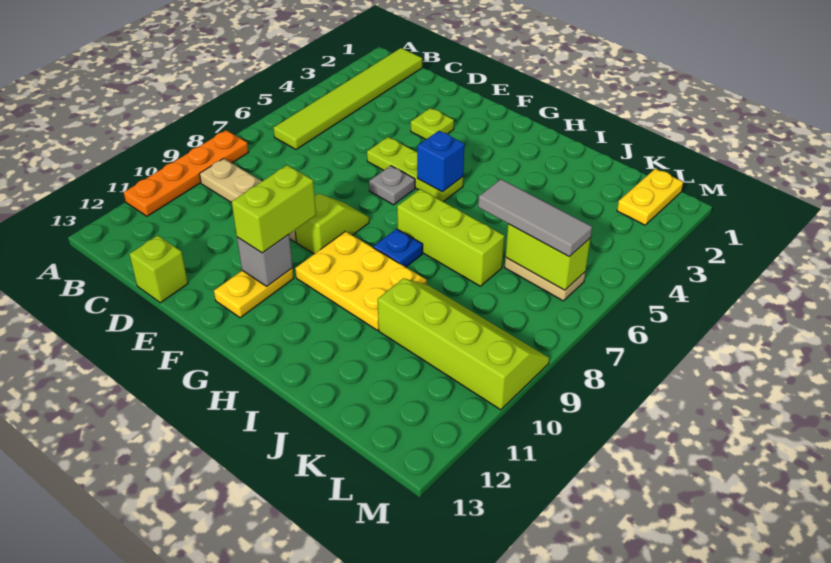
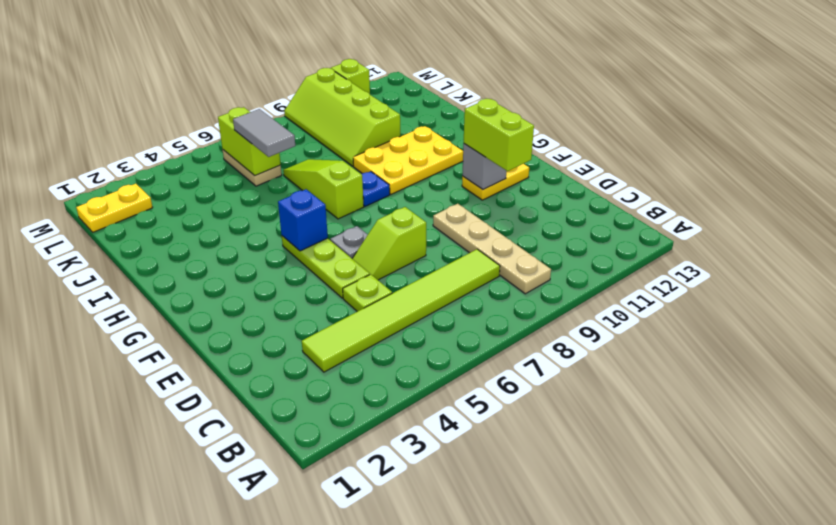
orange plate A8:A11 level 1 -> none
lime tile B1:B6 level 1 -> lime tile C3:C8 level 1
lime brick D13 level 1 -> lime brick M11 level 1
lime plate E3 level 1 -> lime plate D5 level 1
lime slope F8:F9 level 1 top 9 -> lime slope E6:E7 level 1 top 7
lime brick F10:F11 level 3 -> lime brick E11:F11 level 3
yellow plate G9:I10 level 1 -> yellow plate H9:I11 level 1
lime brick H7:J7 level 1 -> lime slope H7:J7 level 1 top H
grey tile J6:L6 level 3 -> grey tile J6:K6 level 3

